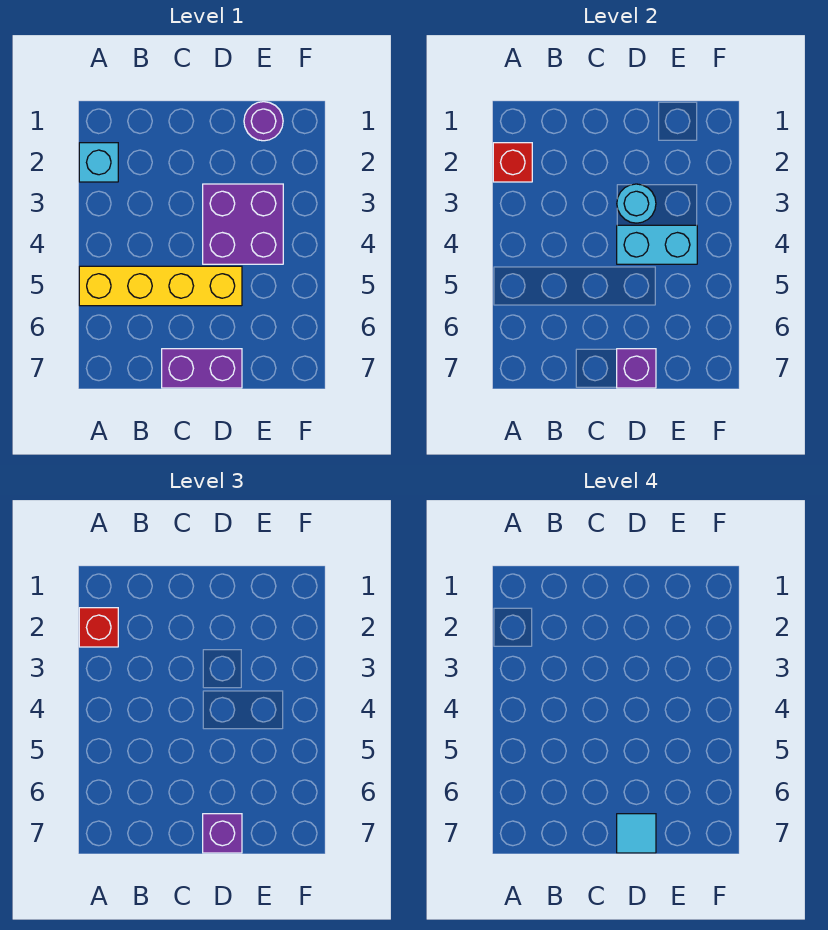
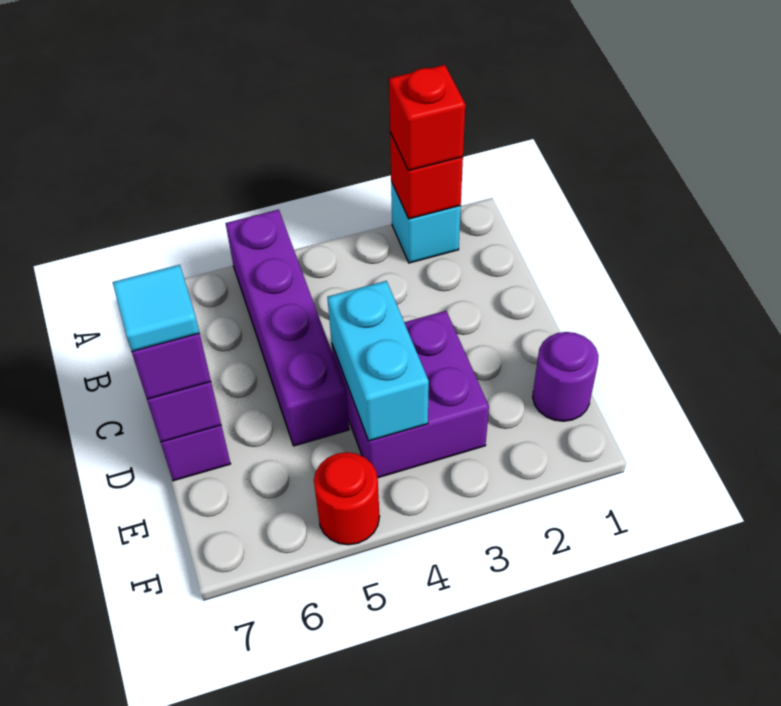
yellow brick A5:D5 level 1 -> purple brick A5:D5 level 1
cyan round brick D3 level 2 -> none
none -> red round brick F5 level 1

